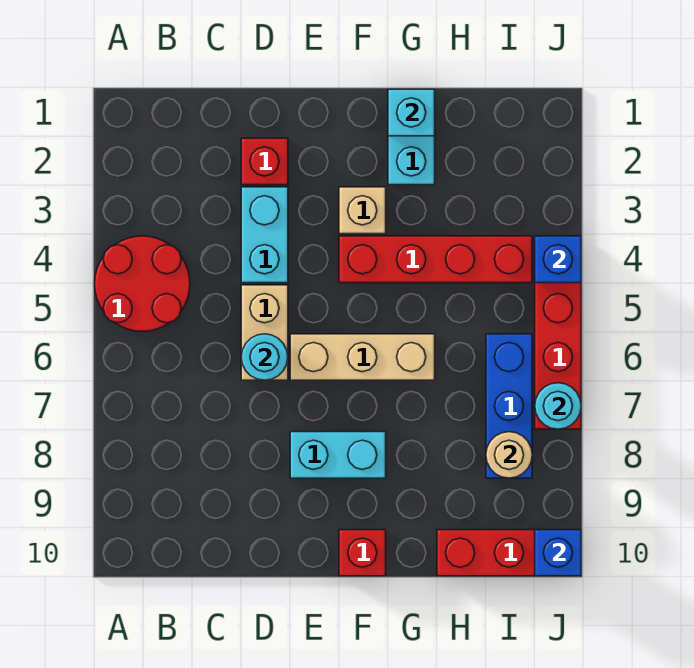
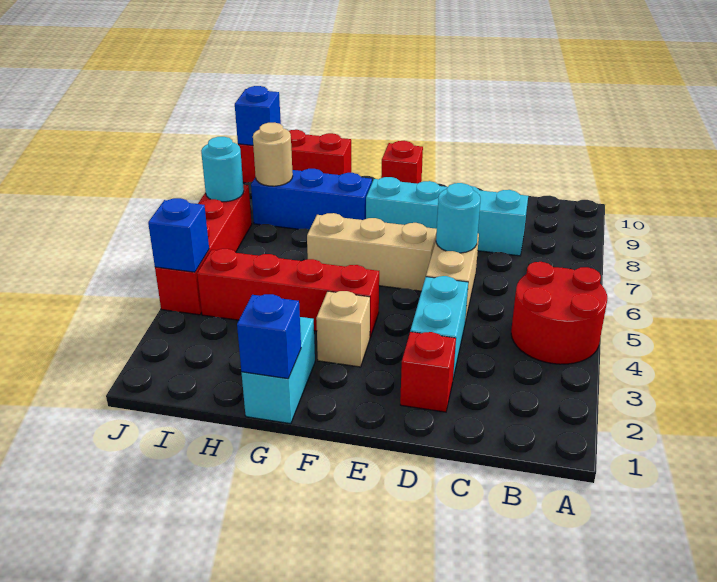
cyan brick E8:F8 level 1 -> cyan brick C8:F8 level 1
cyan brick G1 level 2 -> blue brick G1 level 2
blue brick I6:I8 level 1 -> blue brick G8:I8 level 1

